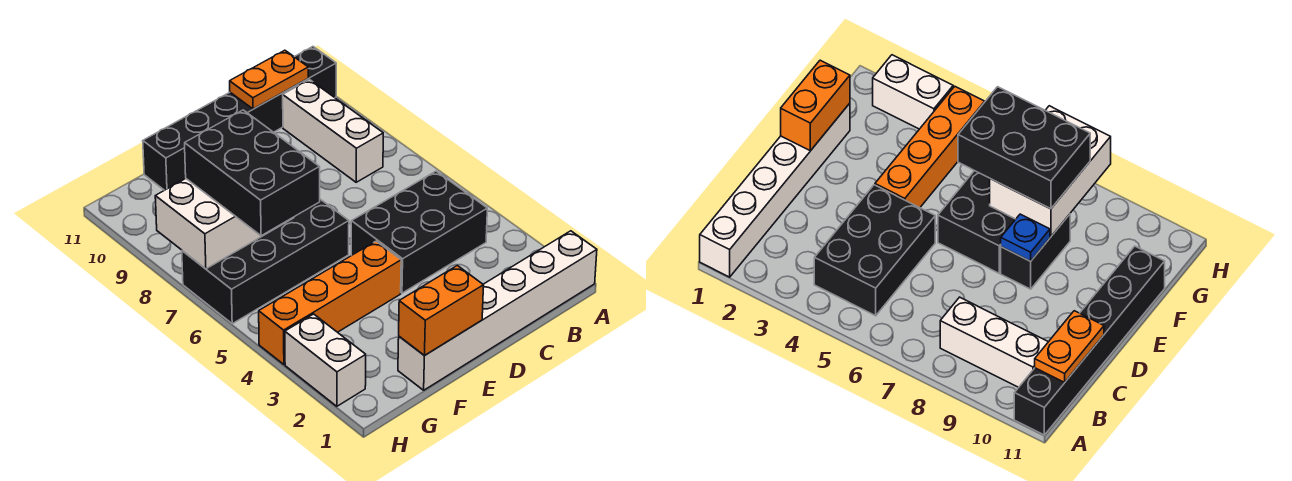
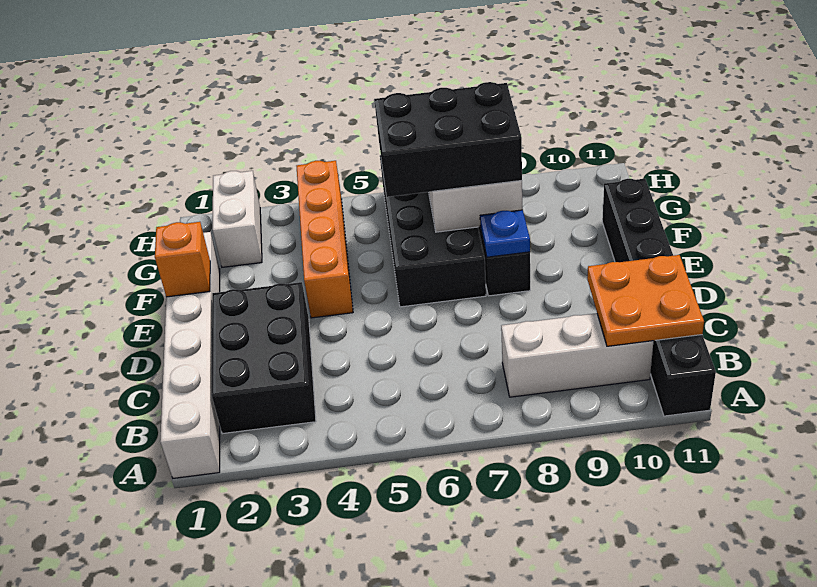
black brick B4:D5 level 1 -> black brick B2:D3 level 1
orange plate B11:C11 level 2 -> orange plate B10:C11 level 2
orange brick E1:F1 level 2 -> orange brick E1 level 2
white brick H2:H3 level 1 -> white brick G2:H2 level 1

